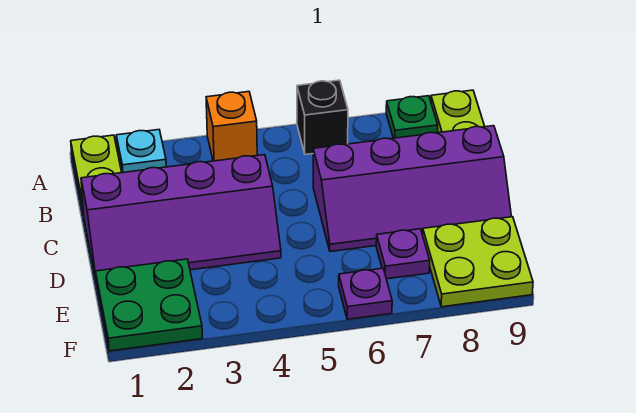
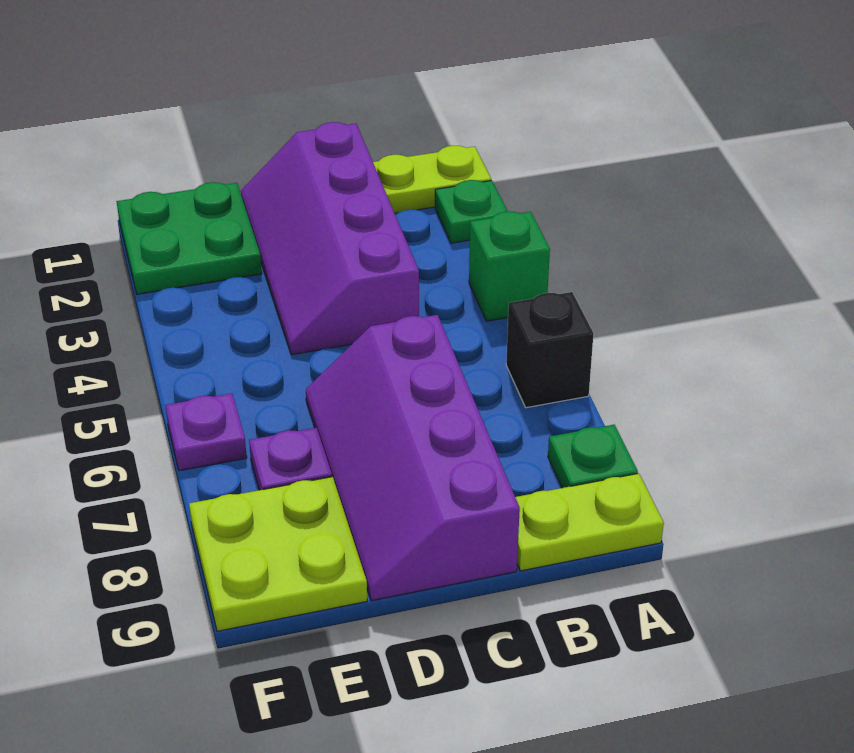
cyan plate A2 level 1 -> green plate A2 level 1
orange brick A4 level 1 -> green brick A4 level 1

